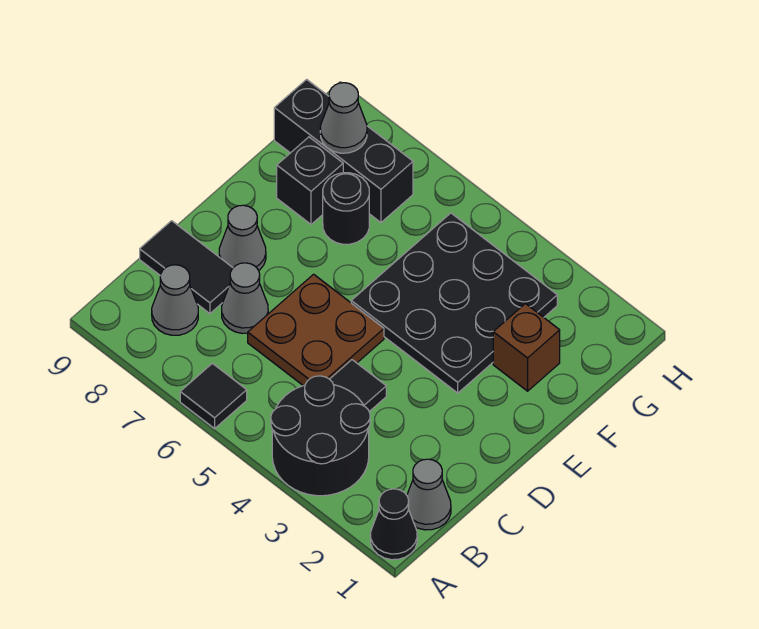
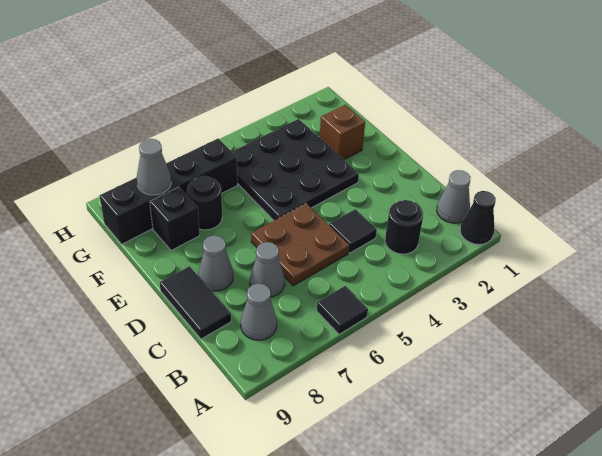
black round brick A3:B4 level 1 -> black round brick B3 level 1
black tile C8:C9 level 1 -> black tile C9:D9 level 1
black brick G7:G9 level 1 -> black brick G6:G9 level 1

